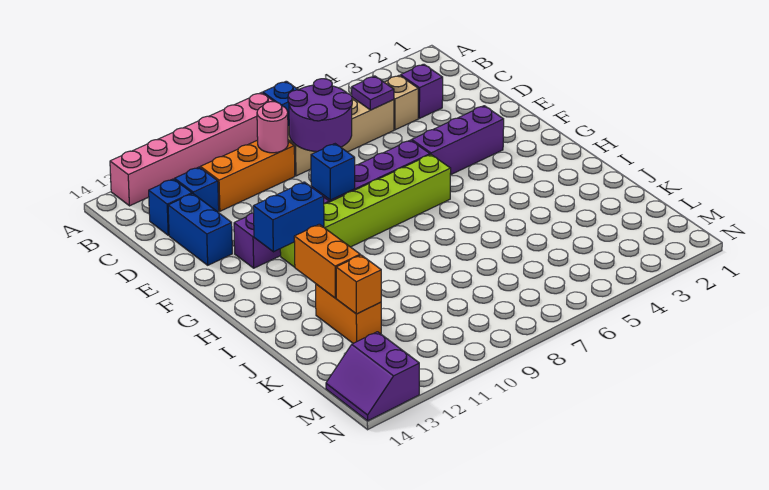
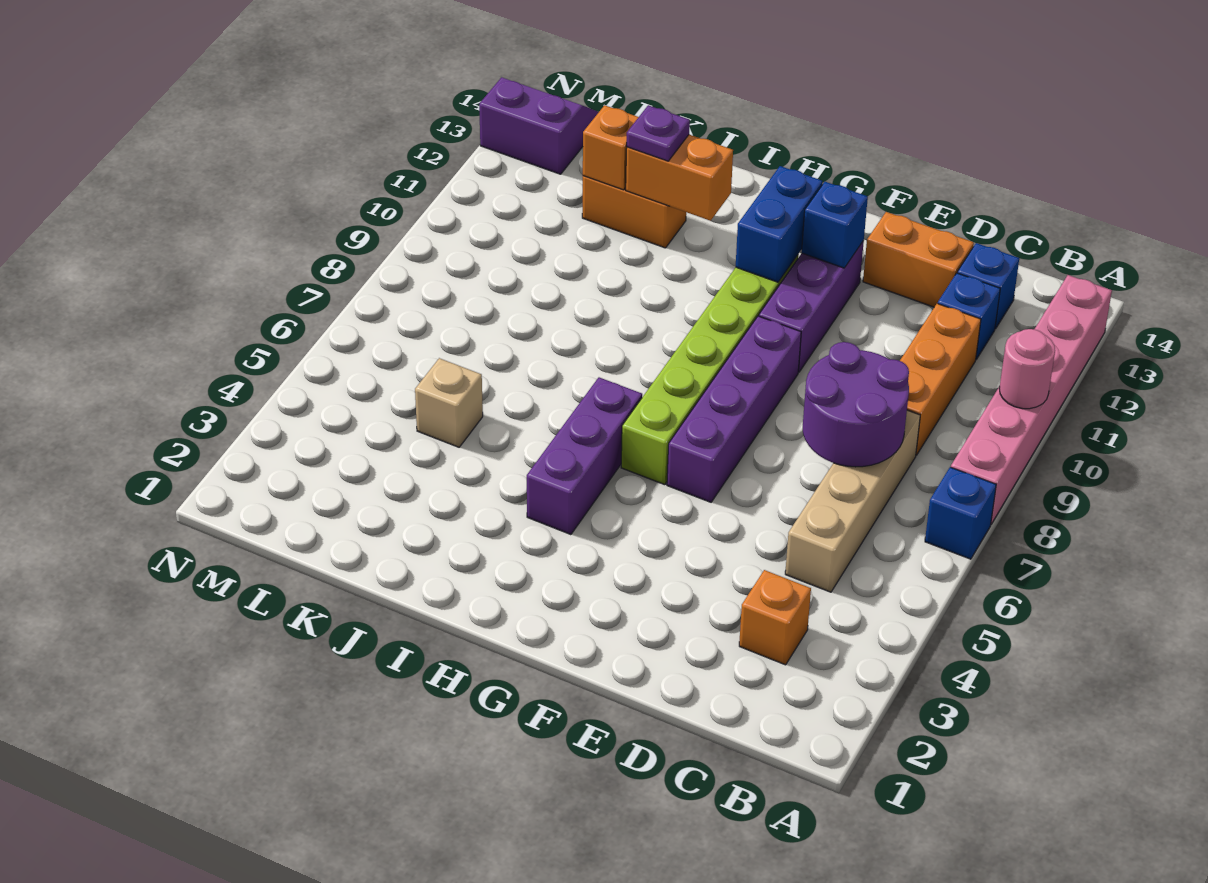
purple brick C3 level 1 -> orange brick C3 level 1
tan brick C4 level 1 -> tan brick K5 level 1
purple plate C5 level 2 -> purple plate J12 level 3
pink round brick C9 level 2 -> pink round brick A10 level 2
blue brick D13:E13 level 1 -> orange brick D13:E13 level 1
purple brick F3:F5 level 1 -> purple brick H4:H6 level 1
blue brick F9 level 2 -> blue brick F12 level 2

